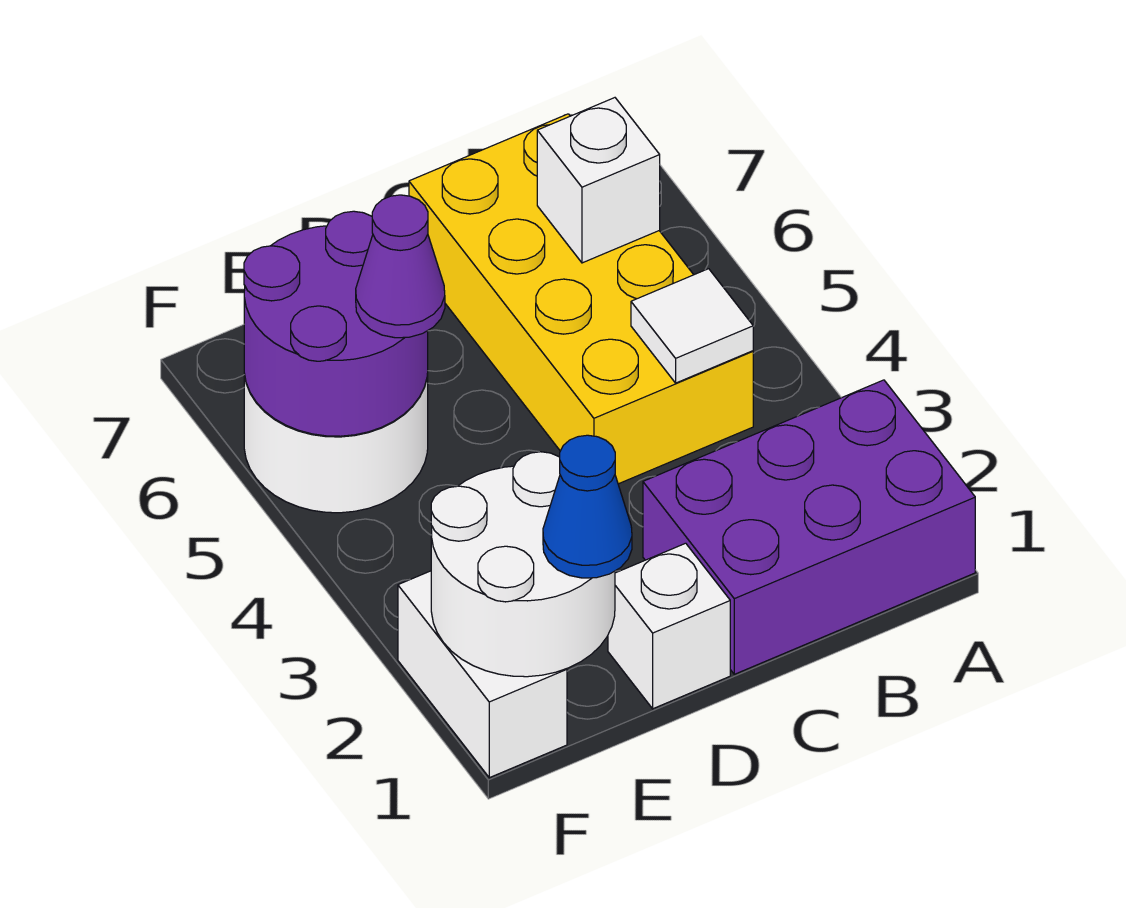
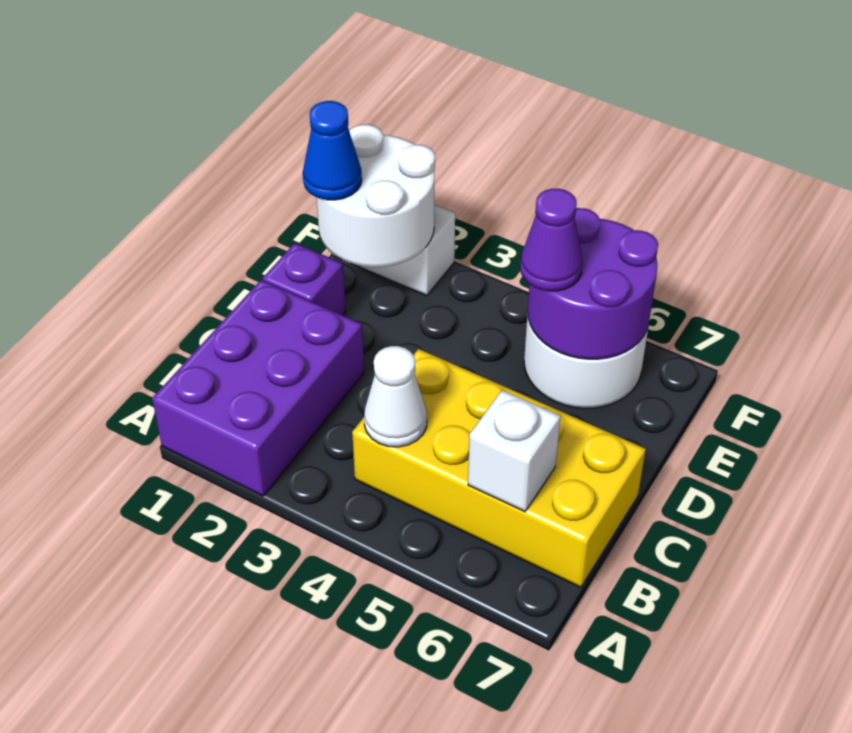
white tile B4 level 2 -> white cone B4 level 2
white brick D1 level 1 -> purple brick D1 level 1

